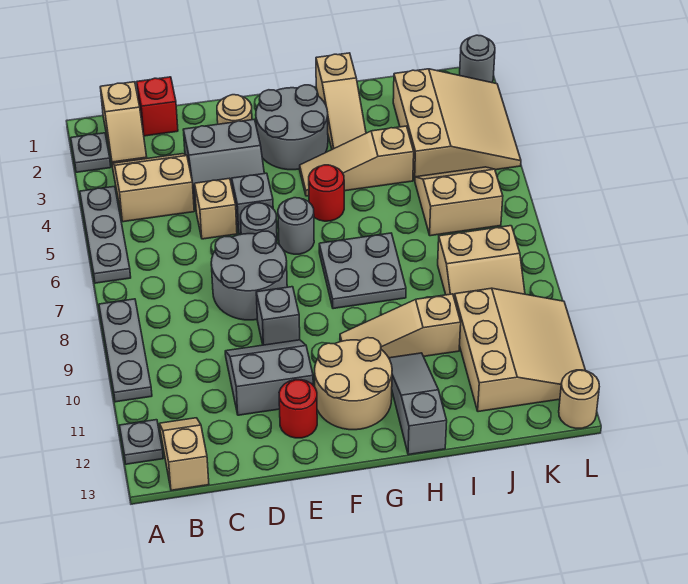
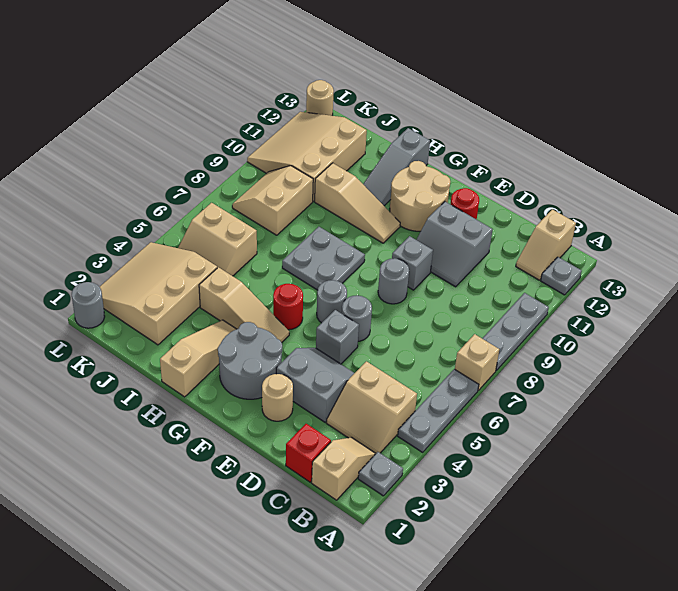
tan brick D5 level 1 -> tan brick A7 level 1
grey round brick D7:E8 level 1 -> grey round brick E8 level 1
tan slope J8:K9 level 1 top 8 -> tan slope J8:K9 level 1 top J

